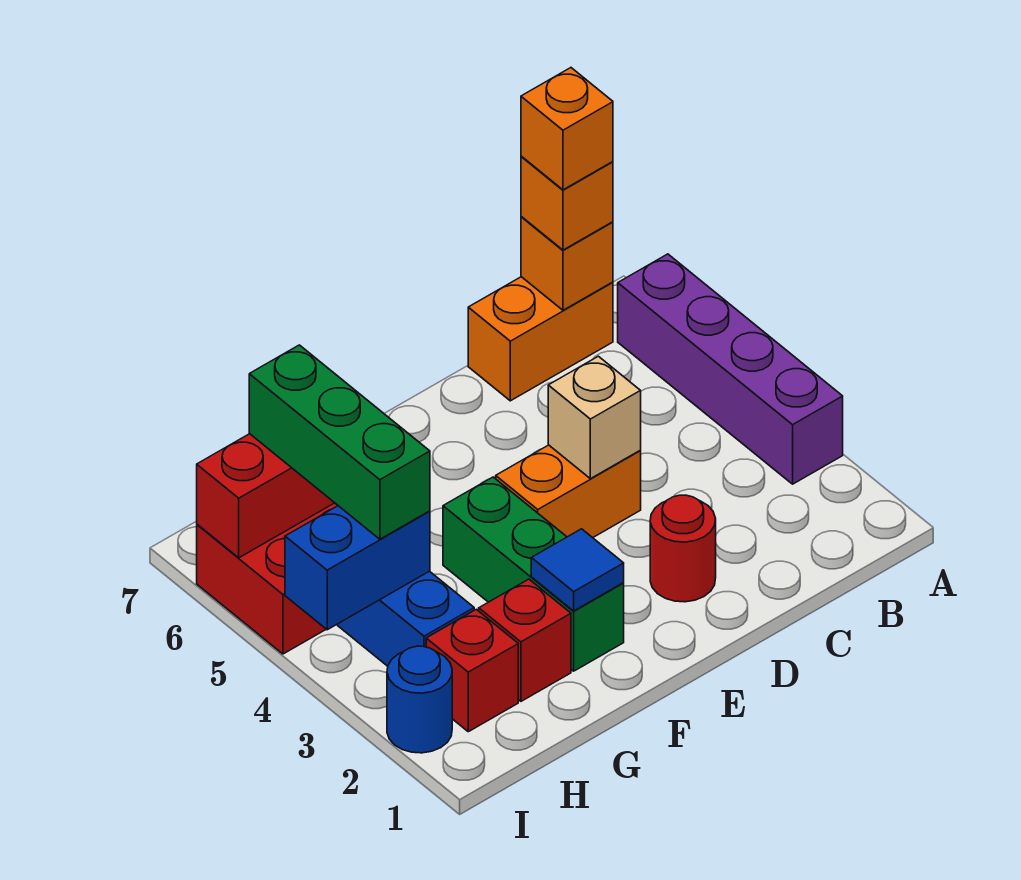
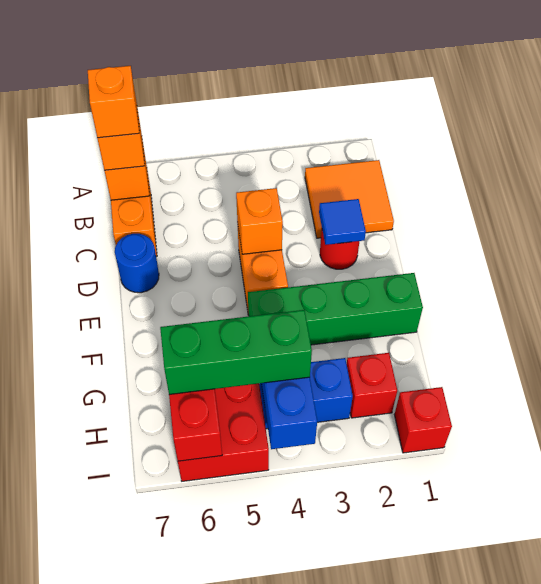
purple brick A3:A6 level 1 -> none
none -> orange tile B1:C2 level 1
tan brick D4 level 2 -> orange brick D4 level 2
green brick F2:F4 level 1 -> green brick F1:F4 level 1
blue tile F2 level 2 -> blue tile D2 level 2
red brick G2 level 1 -> red brick I1 level 1
blue round brick I2 level 1 -> blue round brick D7 level 1

